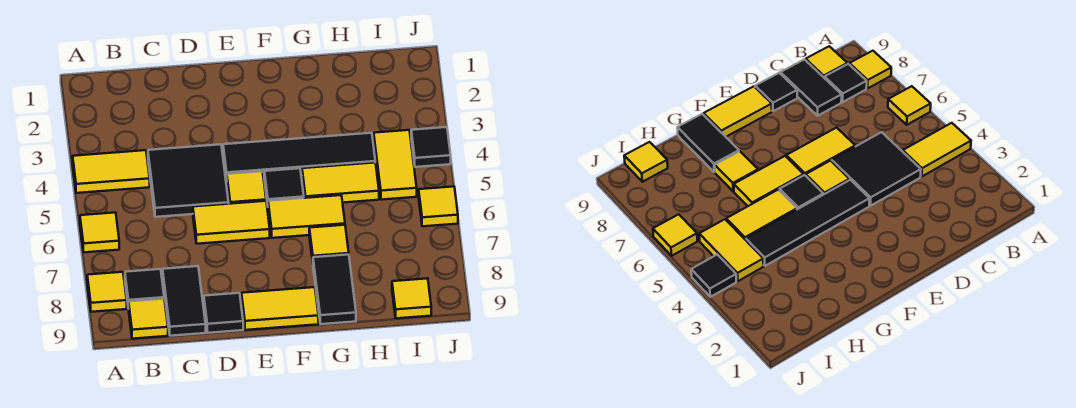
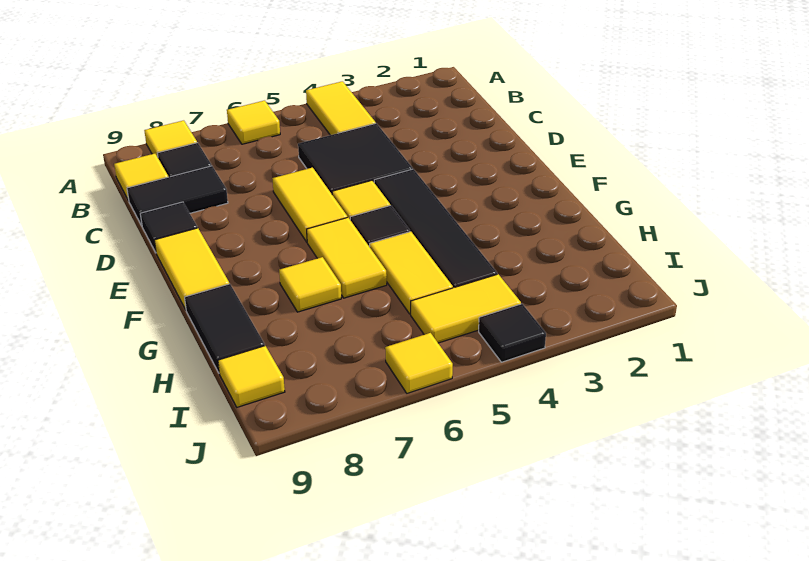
black tile G8:G9 level 1 -> black tile G9:H9 level 1

